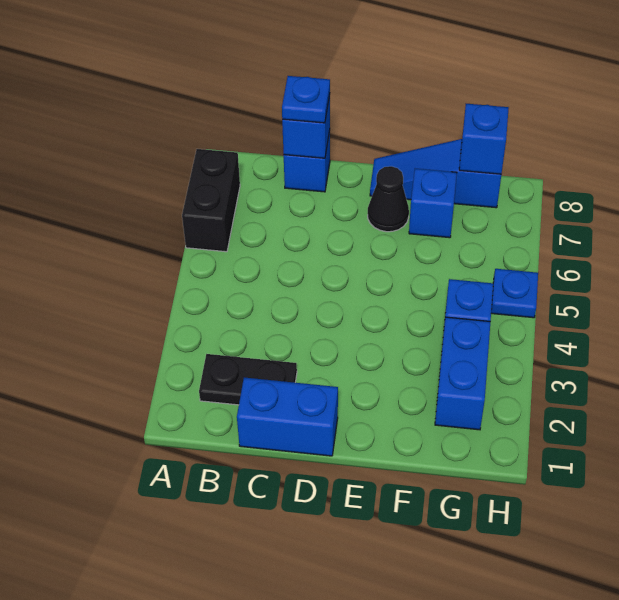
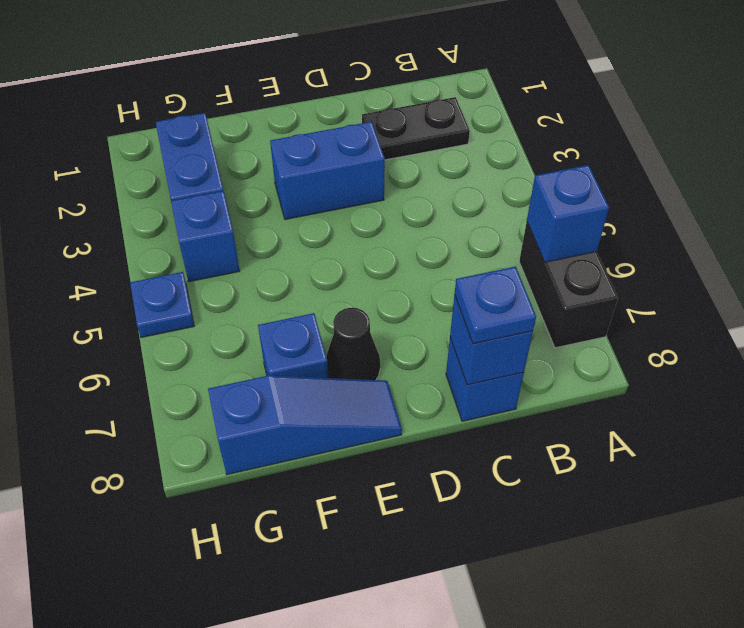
blue brick C1:D1 level 1 -> blue brick D3:E3 level 1
blue brick G8 level 2 -> blue brick A6 level 2

